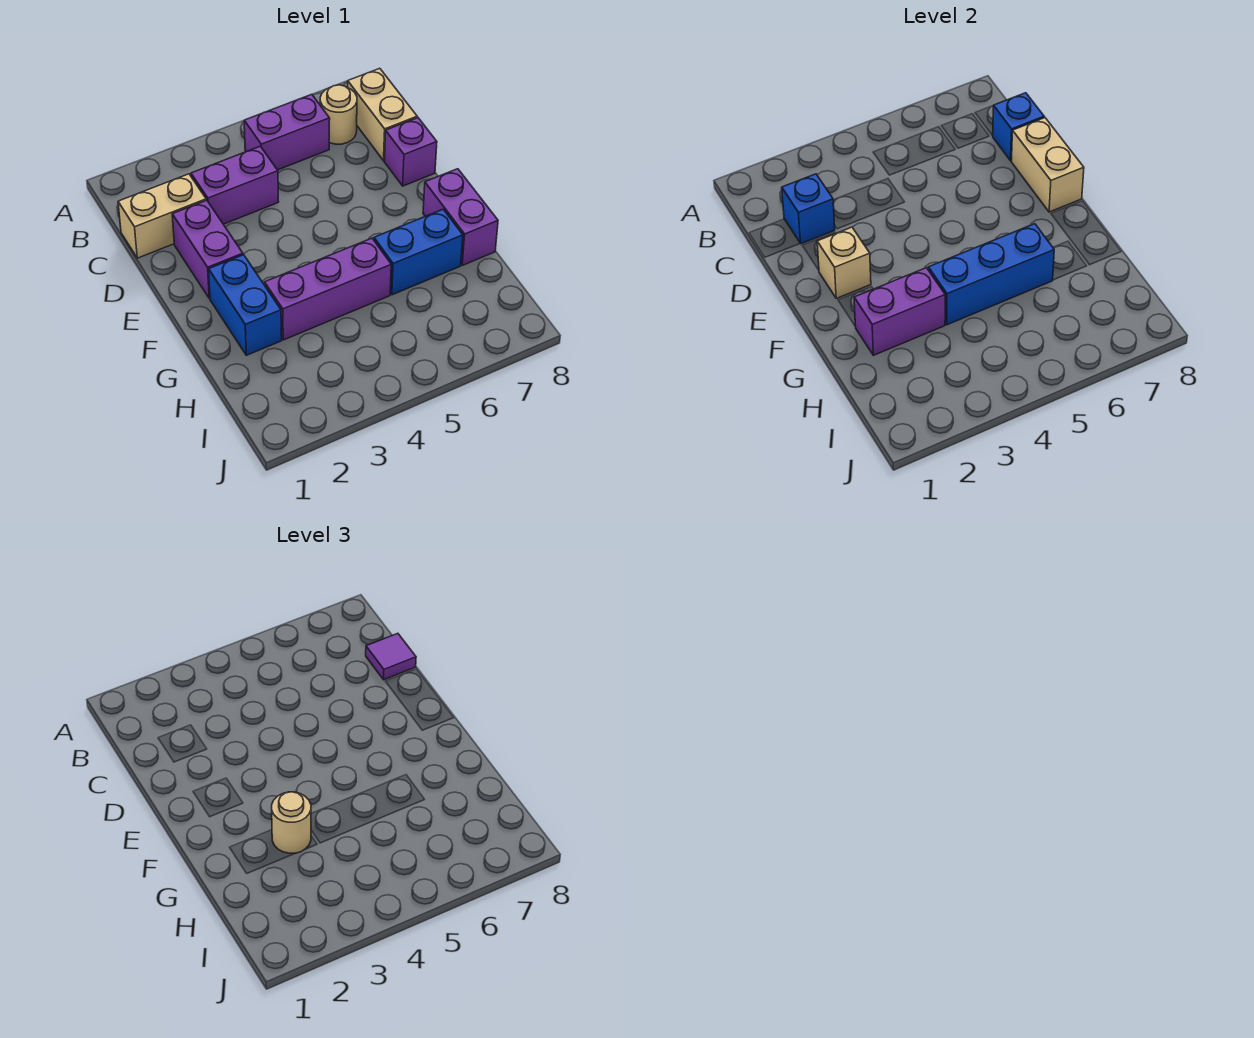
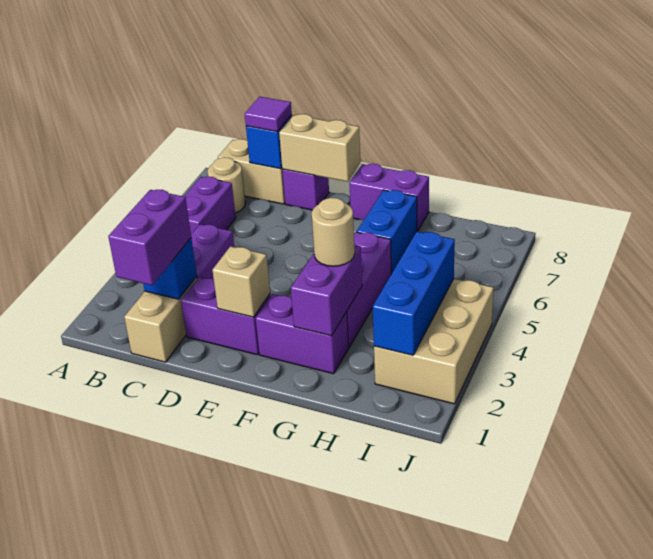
none -> purple brick C1:C2 level 3
blue brick F2:G2 level 1 -> purple brick F2:G2 level 1
blue brick G4:G6 level 2 -> blue brick I2:I4 level 2
none -> tan brick I2:J4 level 1

